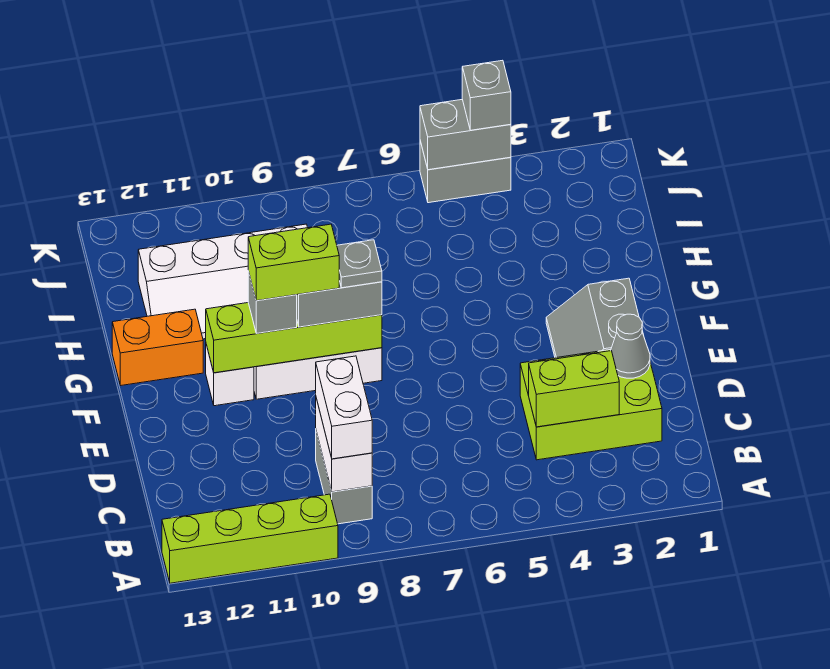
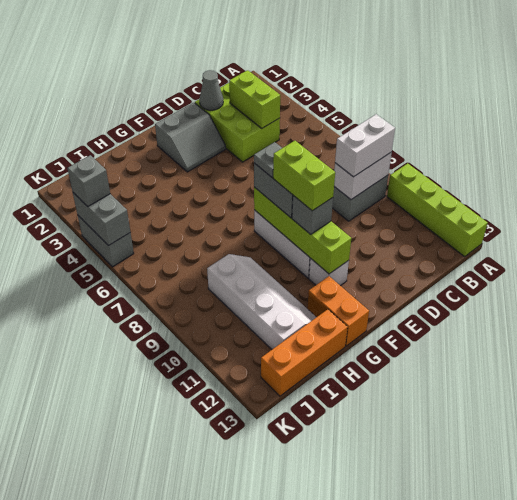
none -> orange brick H13:J13 level 1

